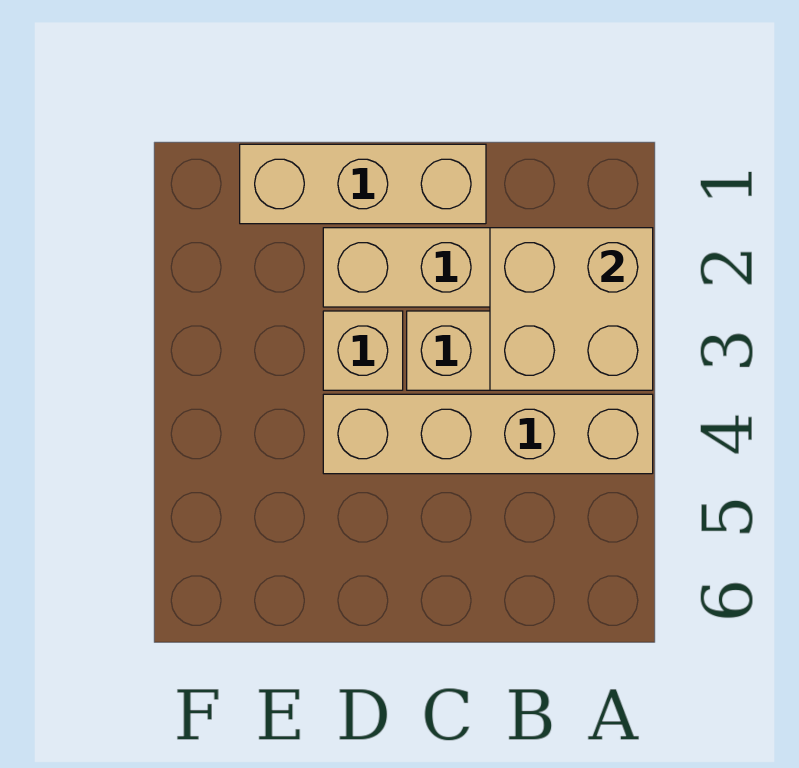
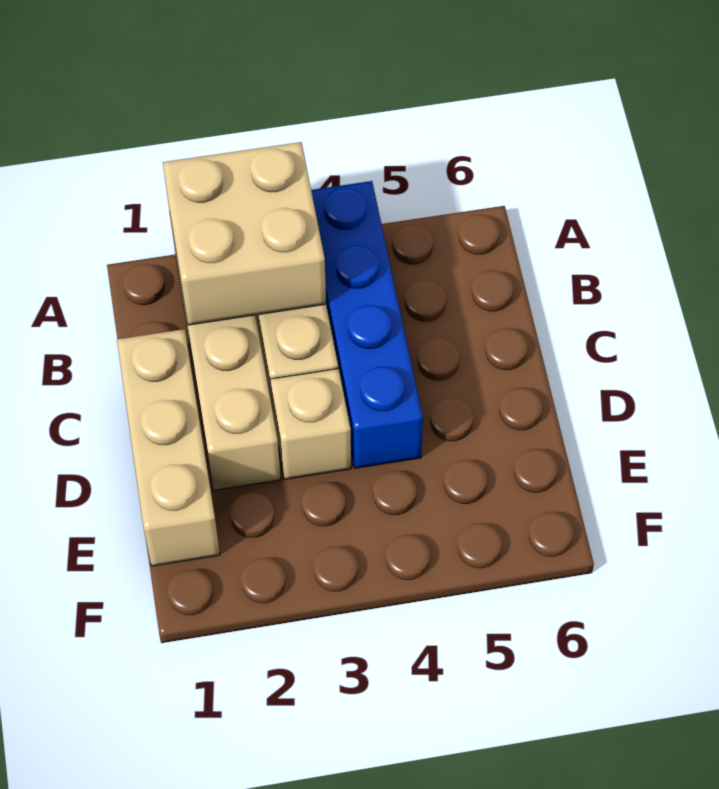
tan brick A4:D4 level 1 -> blue brick A4:D4 level 1

